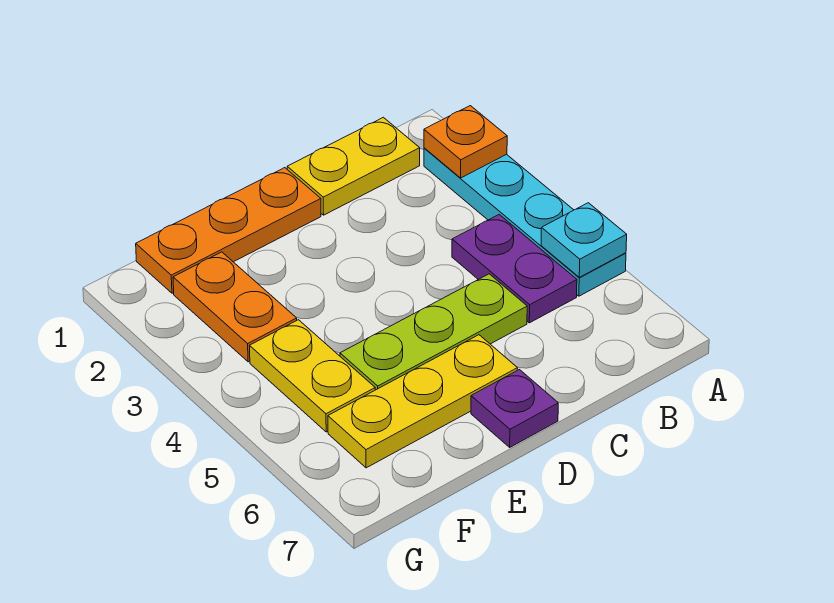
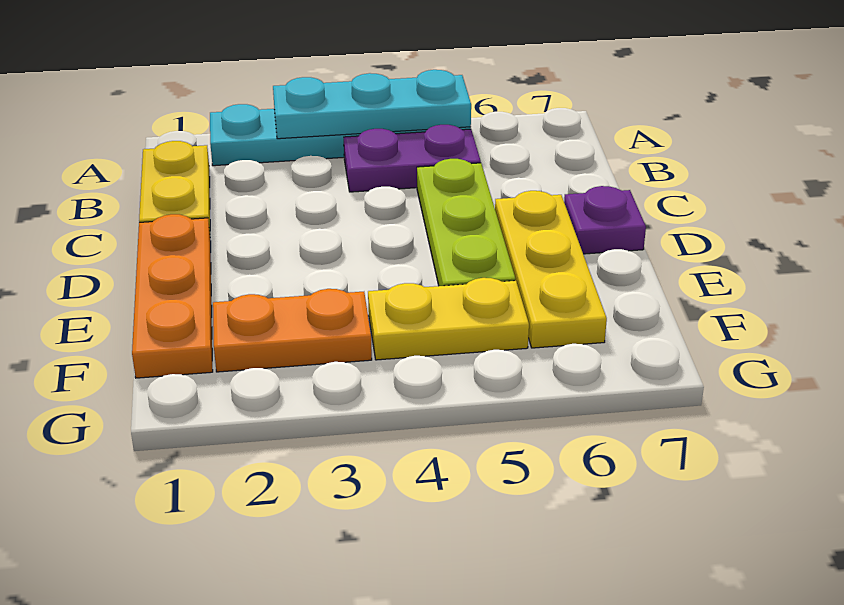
orange plate A2 level 2 -> none
cyan plate A5 level 2 -> cyan plate A3:A5 level 2

